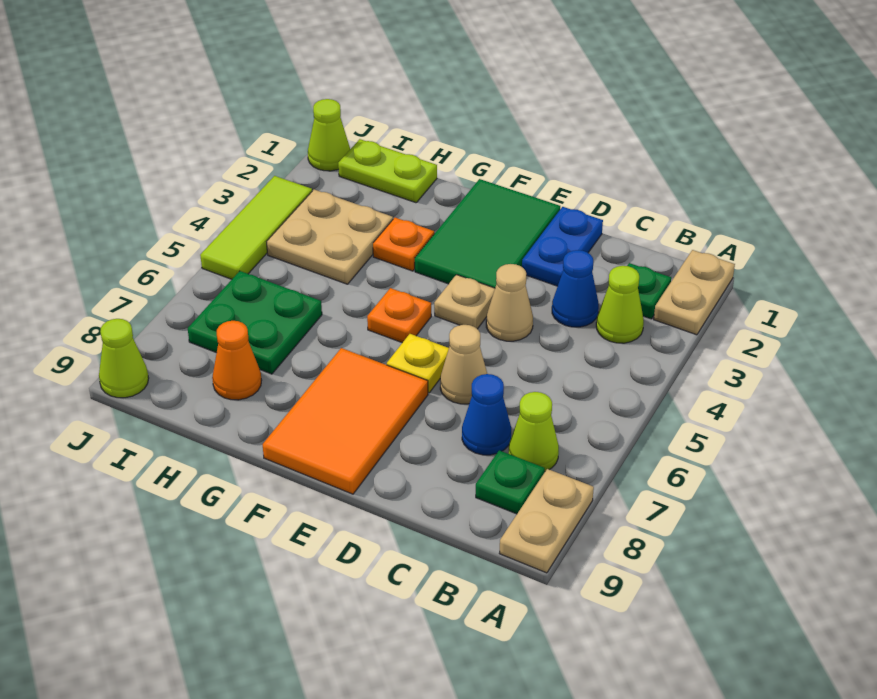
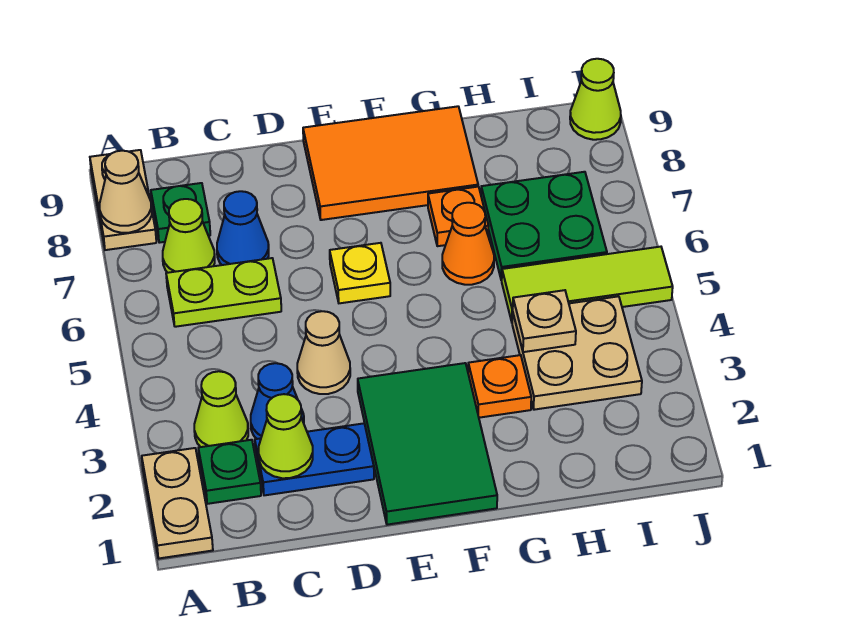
blue plate D1:D2 level 1 -> blue plate C2:D2 level 1
tan cone D6 level 1 -> tan cone A8 level 2
tan plate E4 level 1 -> tan plate H4 level 2
orange tile E7:F9 level 1 -> orange tile E8:G9 level 1
orange plate F5 level 1 -> orange plate G7 level 1
lime plate H1:I1 level 1 -> lime plate B6:C6 level 1
orange cone H8 level 1 -> orange cone G6 level 1
lime cone J1 level 1 -> lime cone C2 level 2
lime tile J3:J5 level 1 -> lime tile H5:J5 level 1

